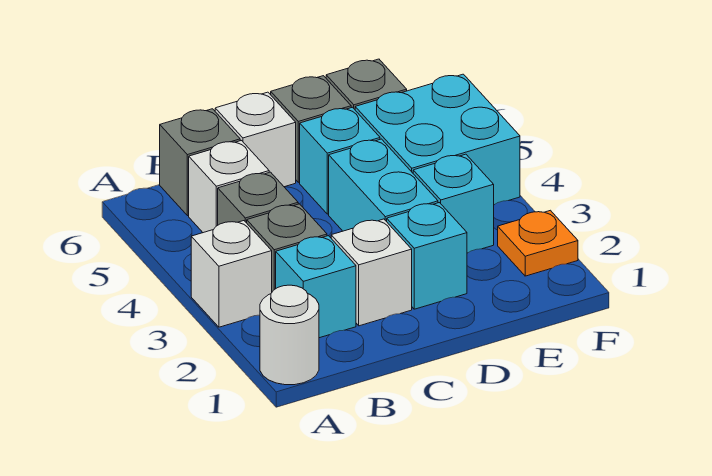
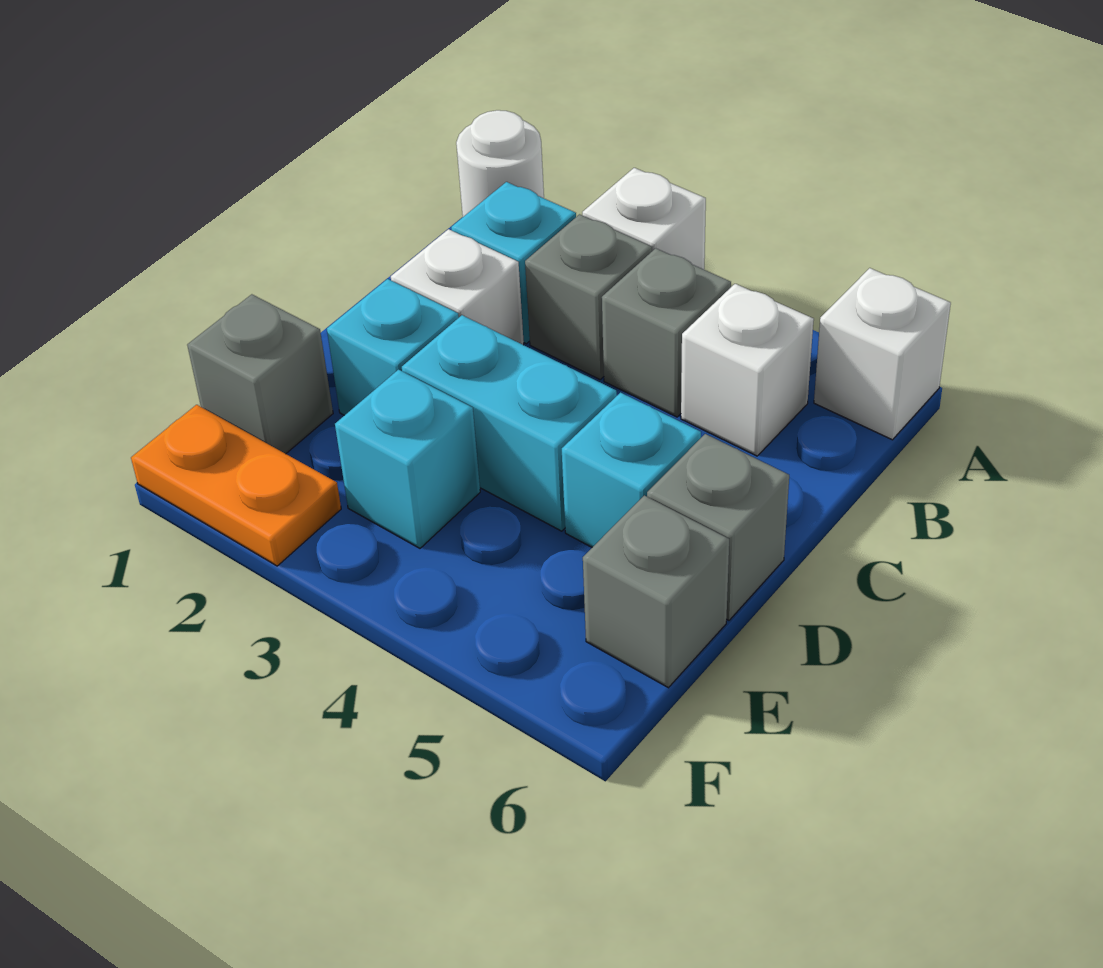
grey brick B6 level 1 -> grey brick E1 level 1
white brick C6 level 1 -> white brick A6 level 1
cyan brick E4:F5 level 1 -> none
orange plate F2 level 1 -> orange plate F1:F2 level 1

